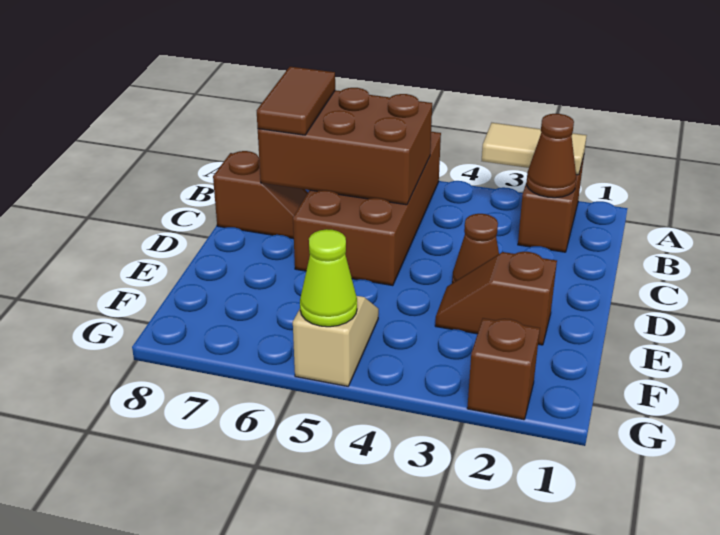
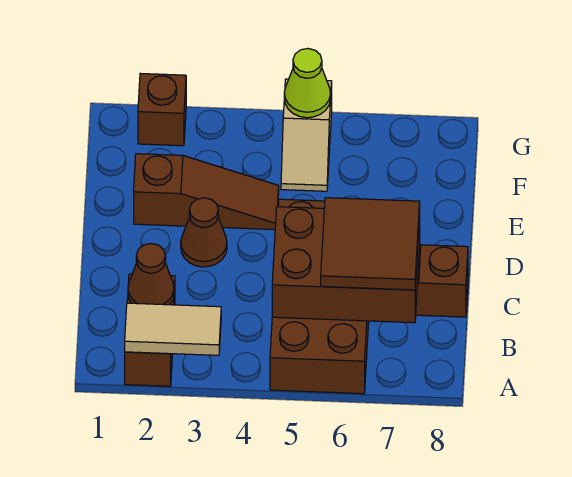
brown tile B7:C7 level 3 -> brown tile B6:C7 level 3
brown slope E2:E3 level 1 top 2 -> brown slope E2:E4 level 1 top 2

